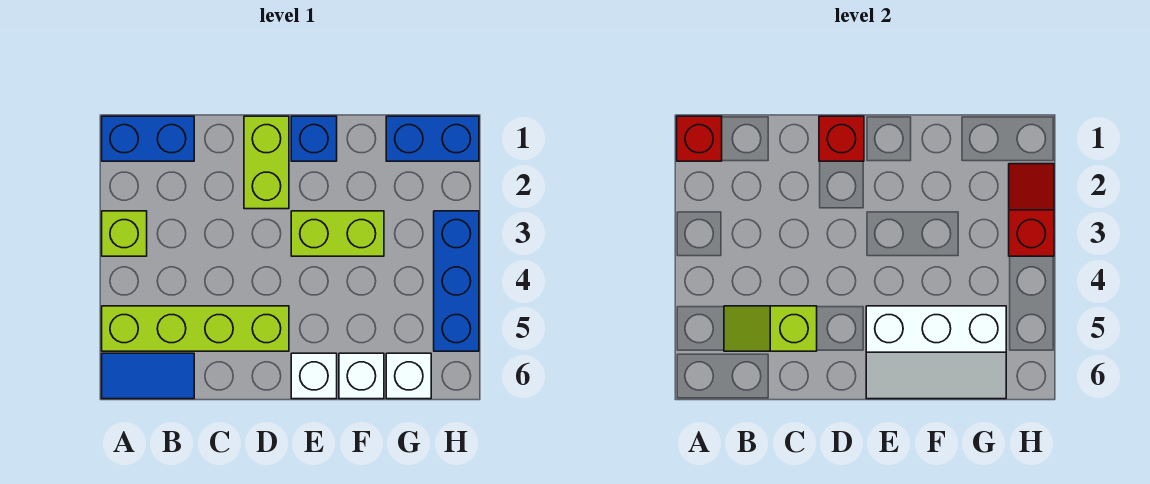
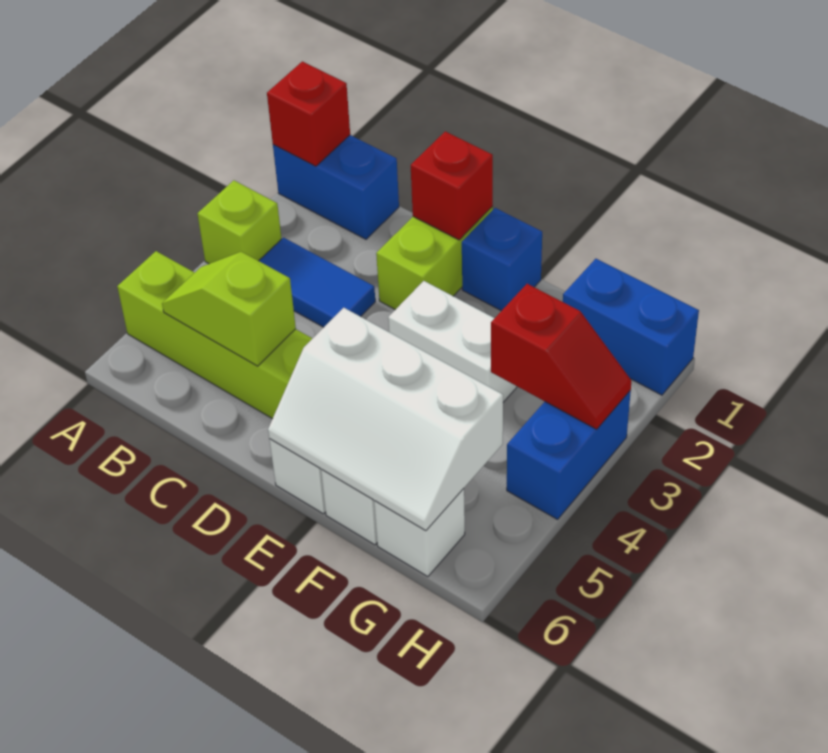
blue tile A6:B6 level 1 -> blue tile B3:C3 level 1
lime brick E3:F3 level 1 -> white brick E3:F3 level 1
red slope H2:H3 level 2 top 3 -> red slope G3:H3 level 2 top G
blue brick H3:H5 level 1 -> blue brick H3:H4 level 1

